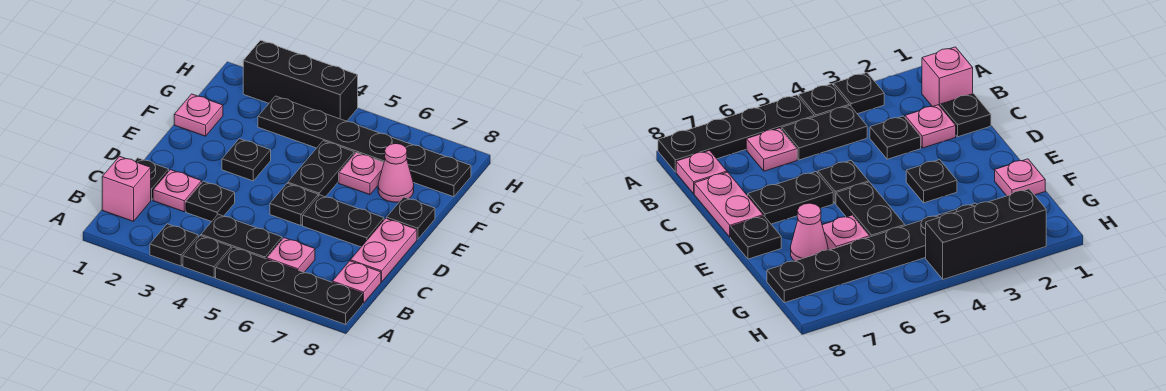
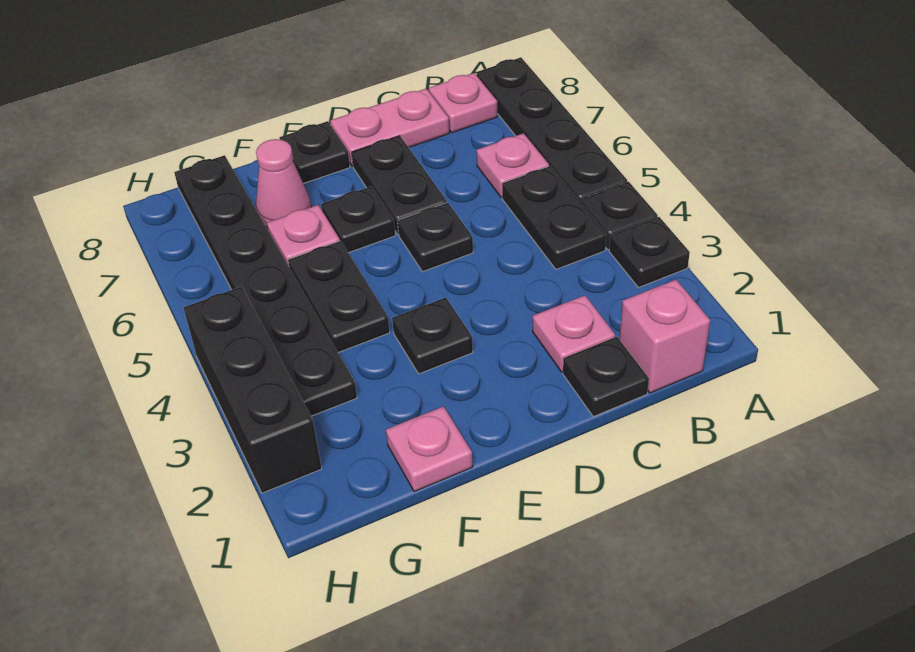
black plate C3 level 1 -> black plate E6 level 1
black plate E5:F5 level 1 -> black plate F4:F5 level 1

